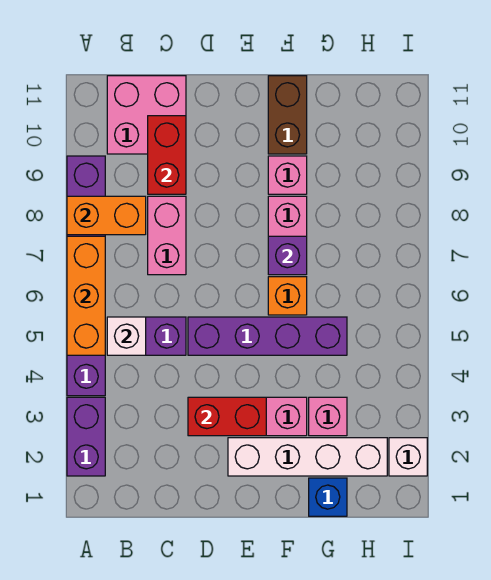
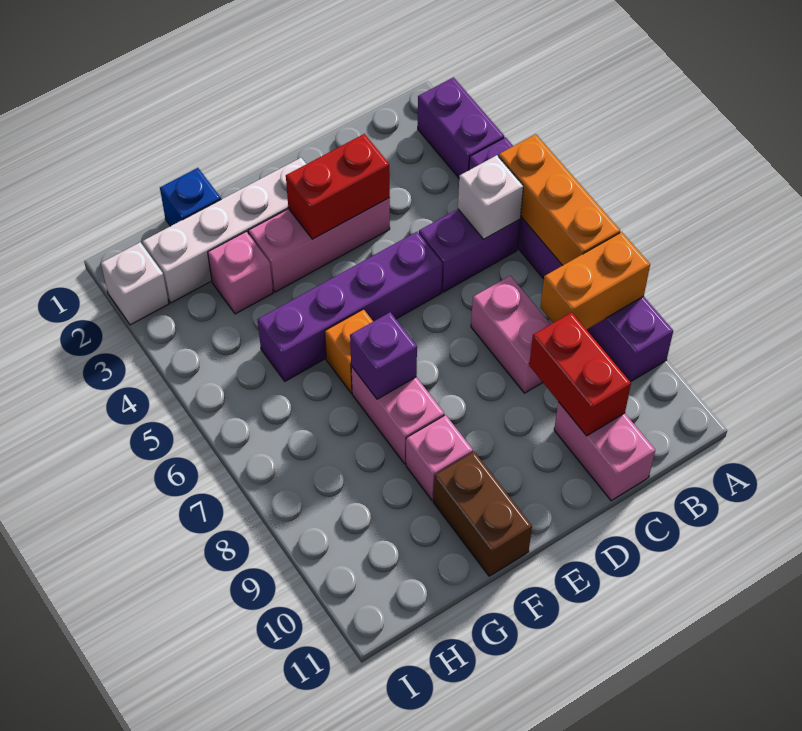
pink brick B10:C11 level 1 -> pink brick C10:C11 level 1

